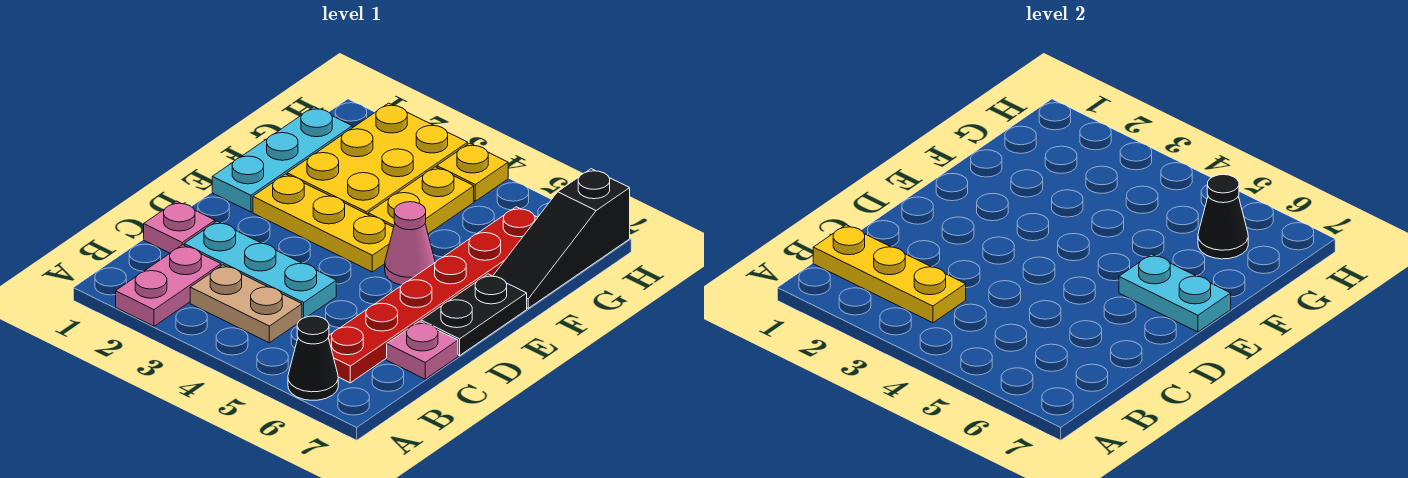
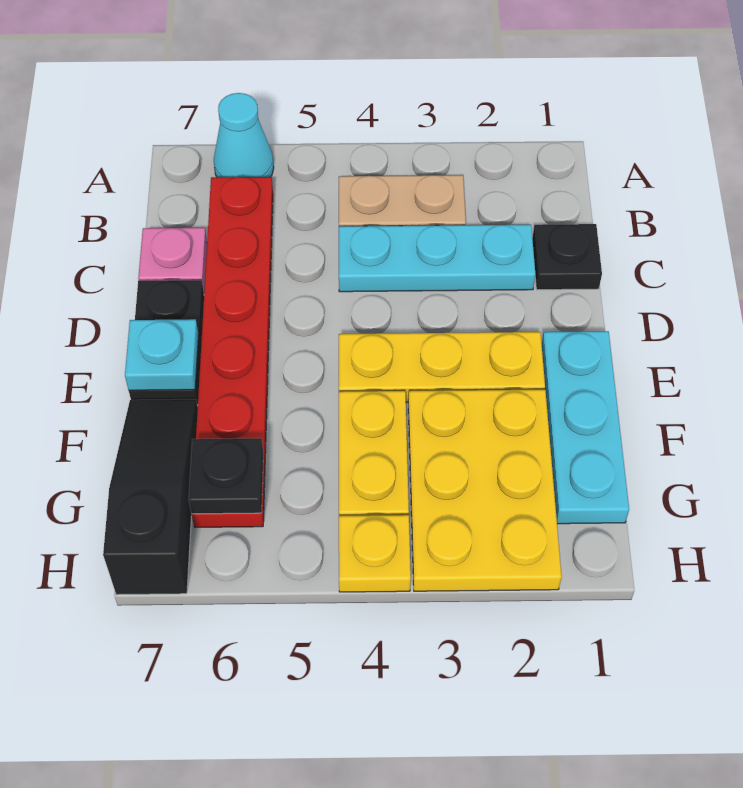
pink plate A2:B2 level 1 -> none
black cone A6 level 1 -> cyan cone A6 level 1
yellow plate B1:B3 level 2 -> none
pink plate C1 level 1 -> black plate C1 level 1
pink cone E5 level 1 -> none
cyan plate E6:E7 level 2 -> cyan plate E7 level 2
black cone G6 level 2 -> black plate G6 level 2

